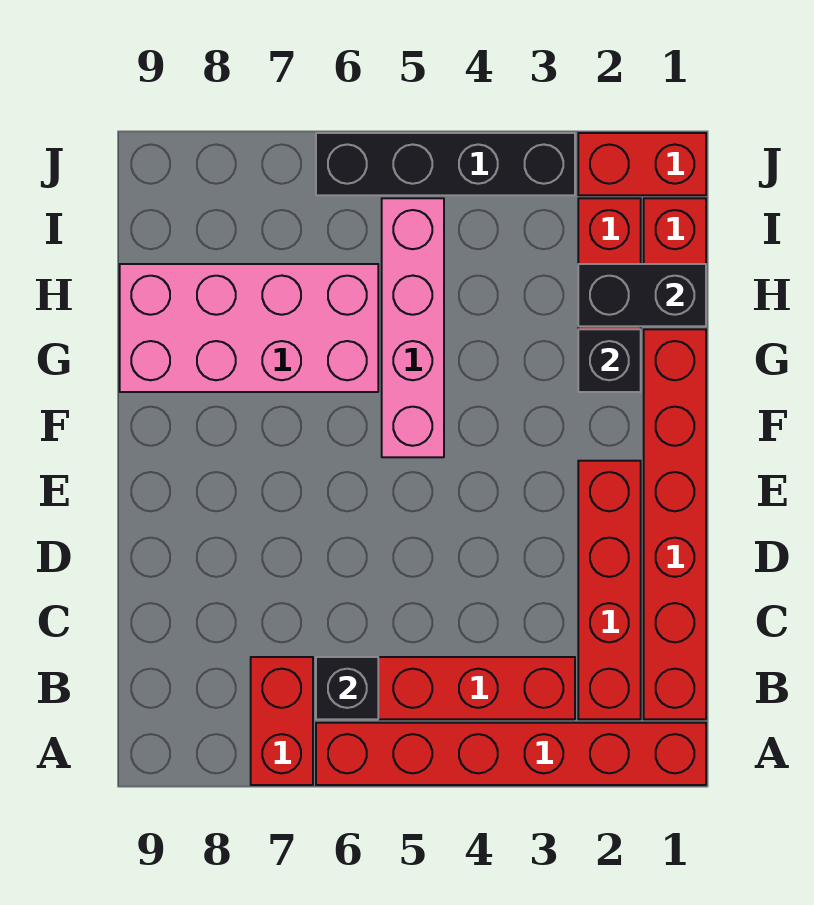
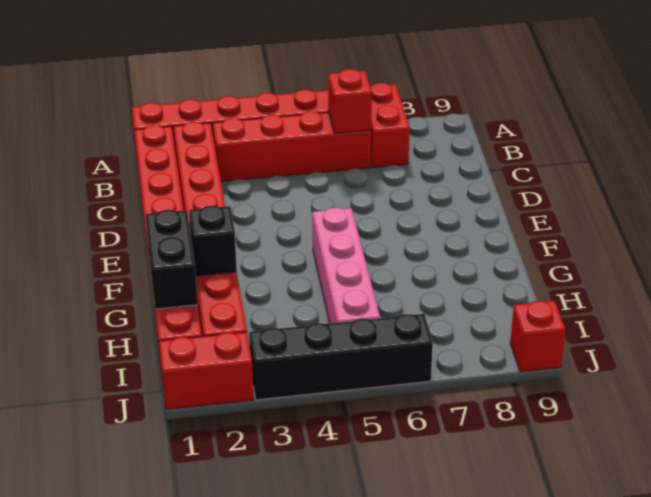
black brick B6 level 2 -> red brick B6 level 2
pink brick G6:H9 level 1 -> none
black brick H1:H2 level 2 -> black brick G1:H1 level 2
none -> red brick J9 level 1

